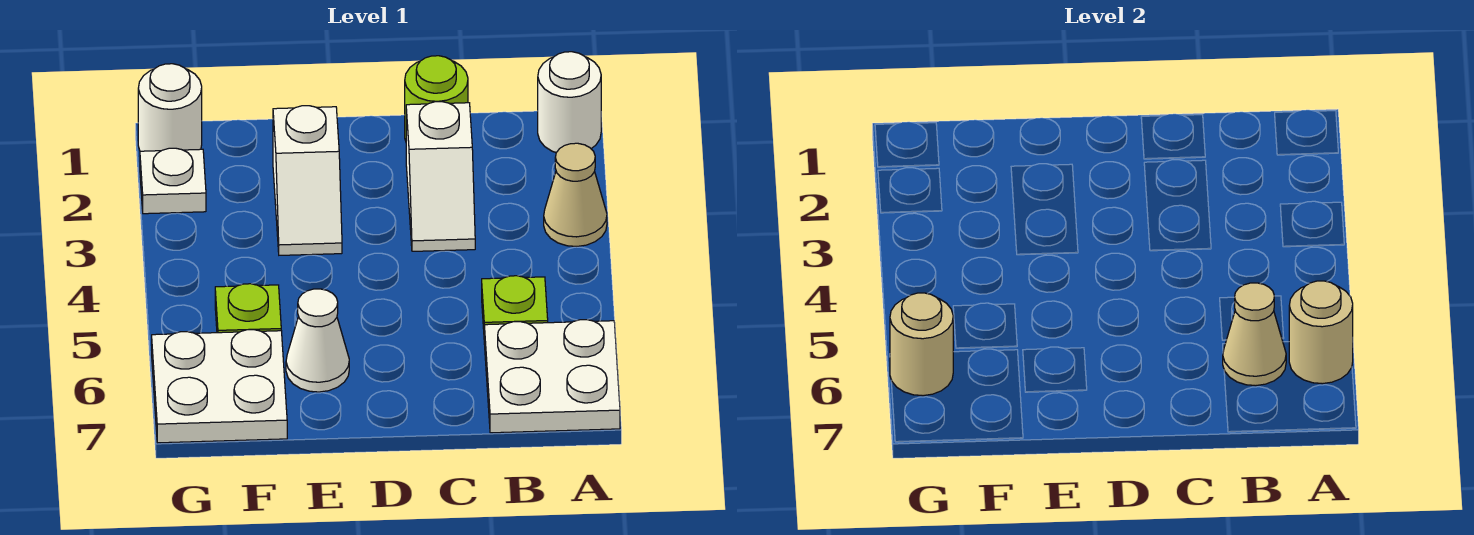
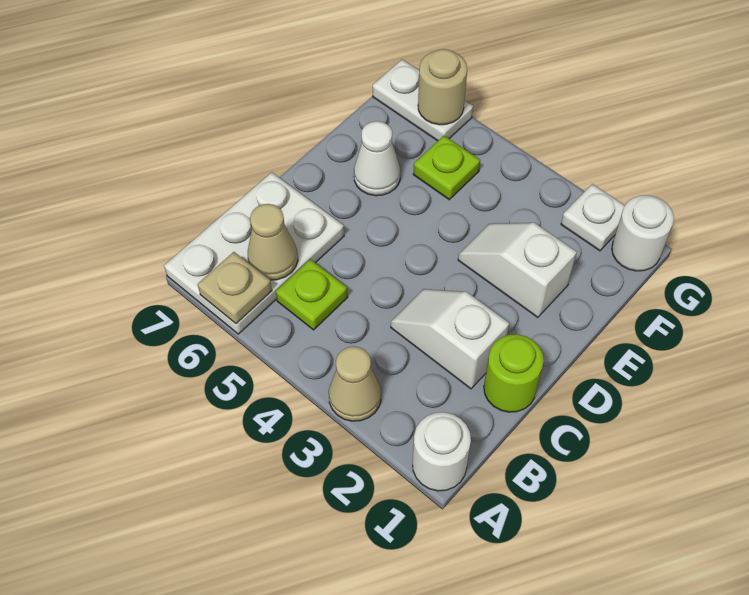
white plate A6:B7 level 1 -> white plate A6:C7 level 1
tan round brick A6 level 2 -> tan plate A6 level 2
white plate F6:G7 level 1 -> white plate G6:G7 level 1

